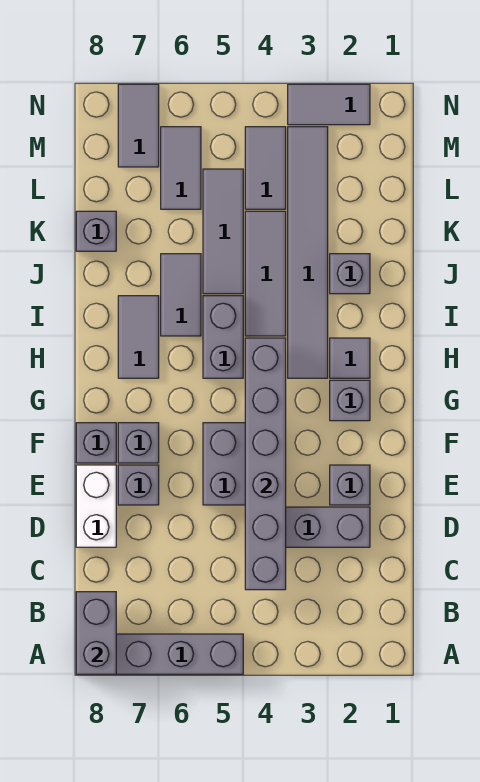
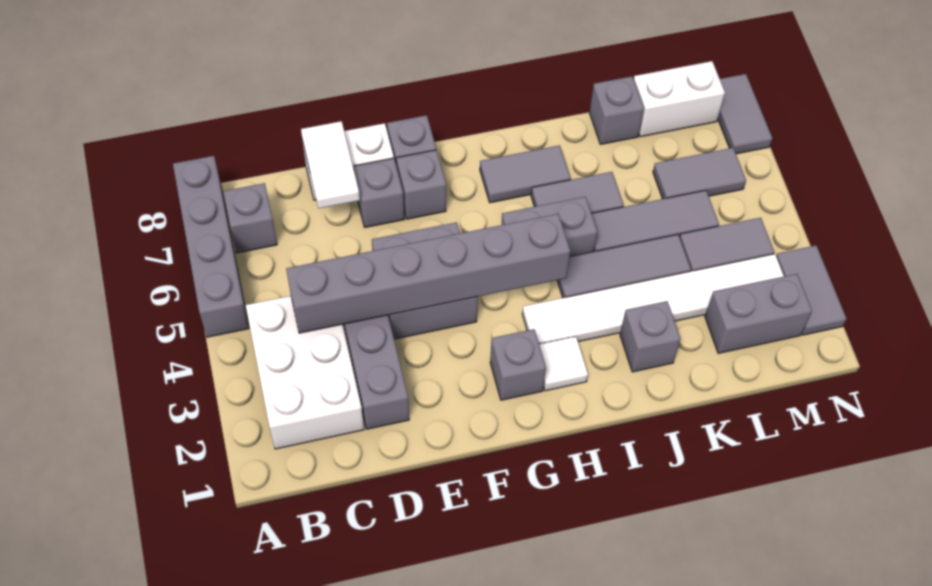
grey brick A8:B8 level 2 -> grey brick L2:M2 level 1
none -> white brick B2:C4 level 1
none -> white tile D7:D8 level 2
grey brick E2 level 1 -> grey brick B7 level 1
grey tile H2 level 1 -> white tile H2 level 1
grey tile H3:M3 level 1 -> white tile H3:M3 level 1
none -> white brick L8:M8 level 1
grey tile M7:N7 level 1 -> grey tile N7:N8 level 1

